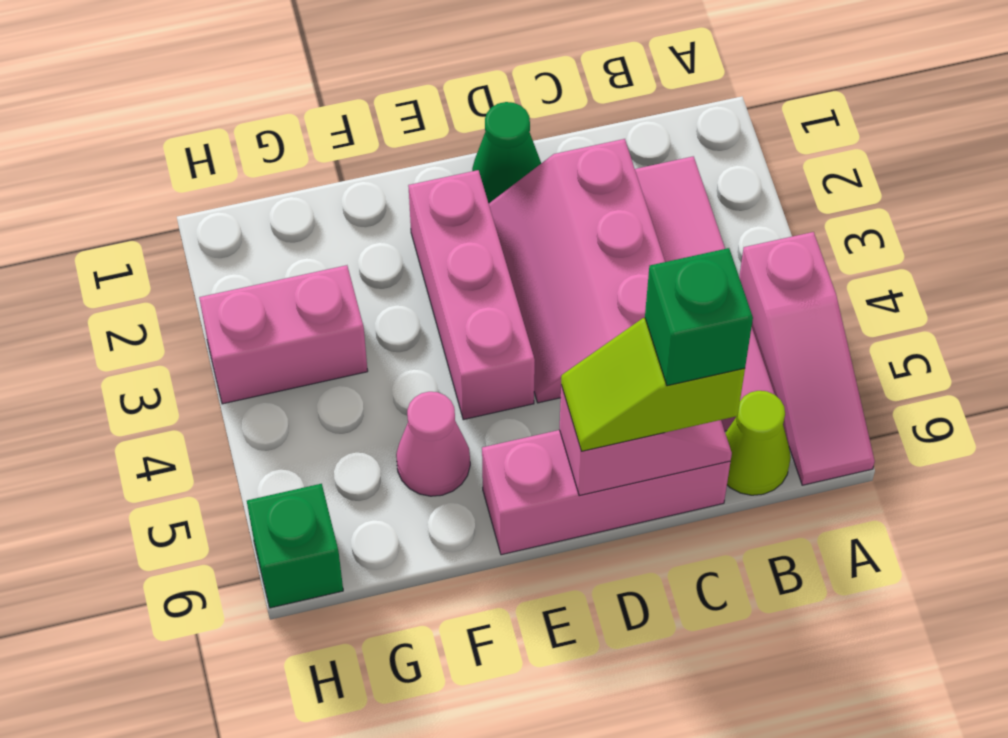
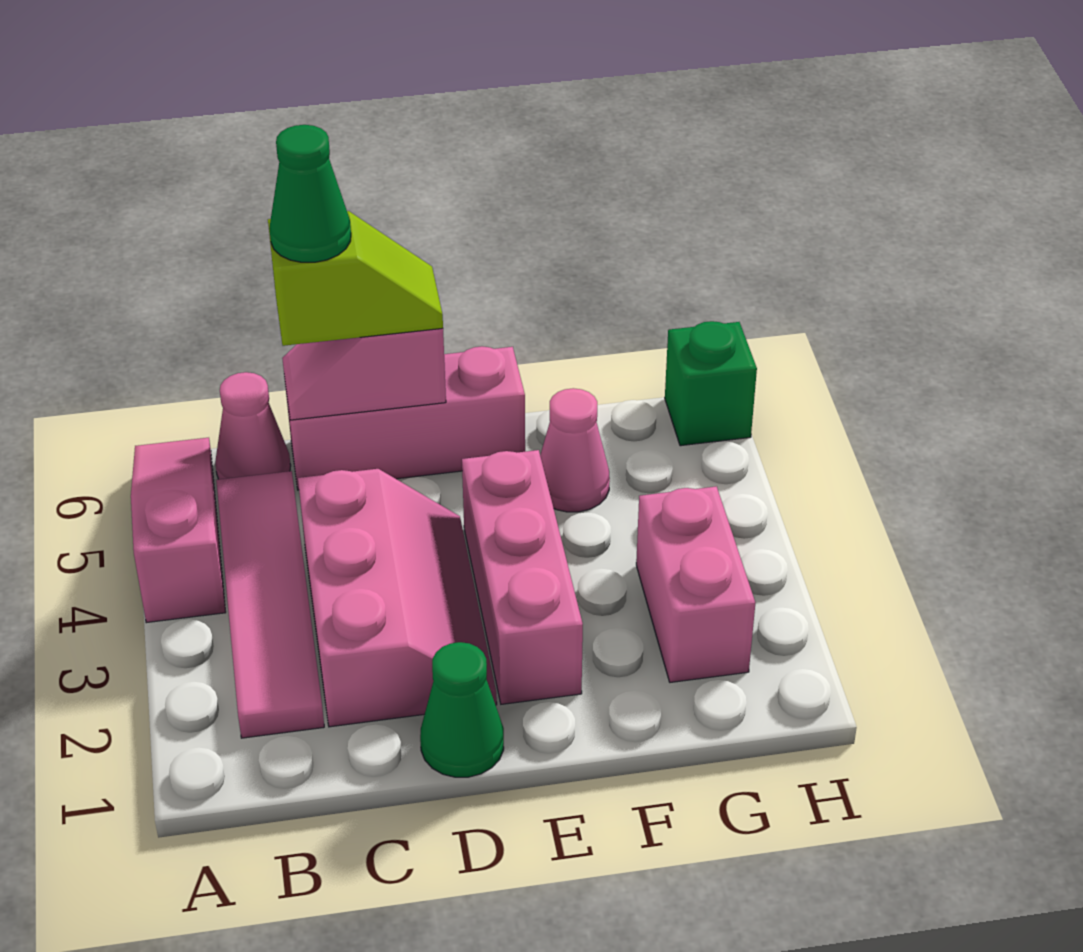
lime cone B6 level 1 -> pink cone B6 level 1
green brick C6 level 4 -> green cone C6 level 4
pink brick G3:H3 level 1 -> pink brick G2:G3 level 1

